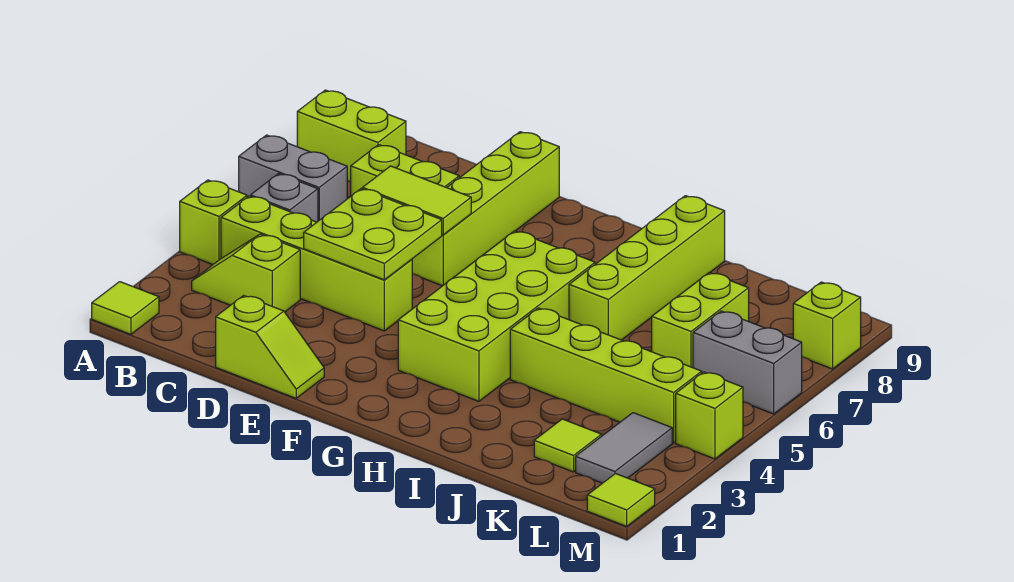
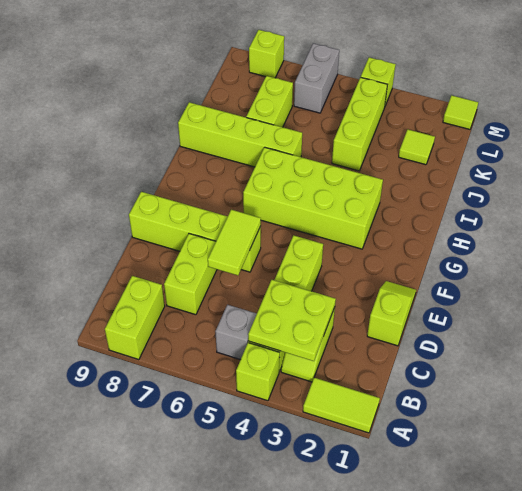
lime tile A1 level 1 -> lime tile A1:A2 level 1
grey brick A6:B6 level 1 -> none
lime plate D4:E5 level 2 -> lime plate B3:C4 level 2
lime brick I4:L4 level 1 -> lime brick J4:L4 level 1
lime brick K6:K7 level 1 -> lime brick J7:K7 level 1
grey tile L2:L3 level 1 -> none

